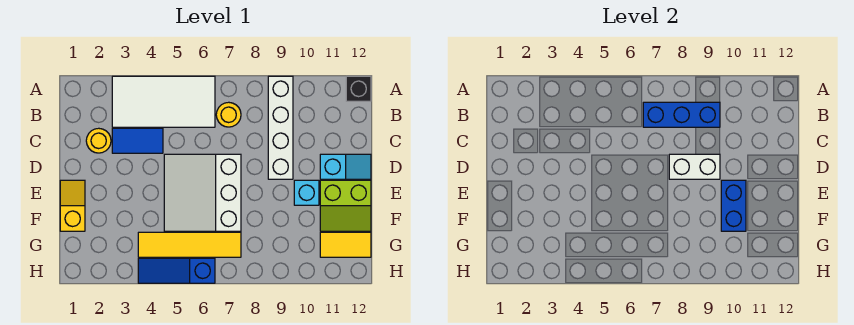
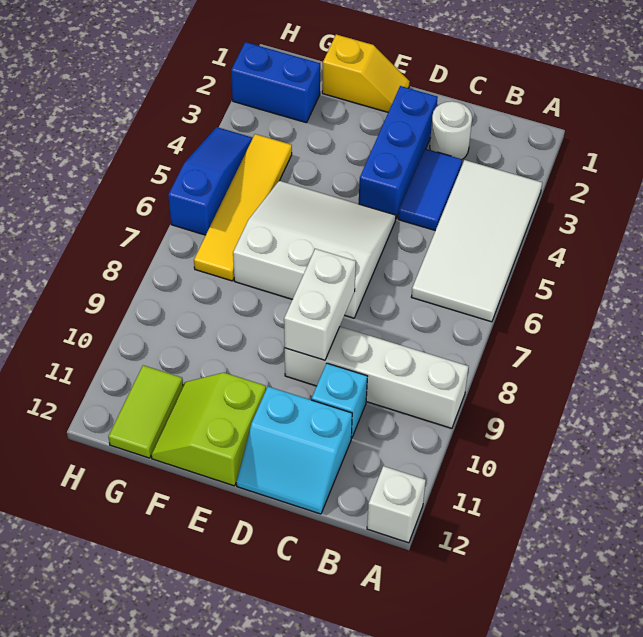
black brick A12 level 1 -> white brick A12 level 1
yellow round brick B7 level 1 -> none
blue brick B7:B9 level 2 -> blue brick D2:D4 level 1
yellow round brick C2 level 1 -> white round brick C2 level 1
cyan slope D11:D12 level 1 top 11 -> cyan slope C11:D12 level 1 top 11
cyan brick E10 level 1 -> cyan brick C10 level 1
blue brick E10:F10 level 2 -> blue brick G2:H2 level 1
yellow tile G11:G12 level 1 -> lime tile G11:G12 level 1

